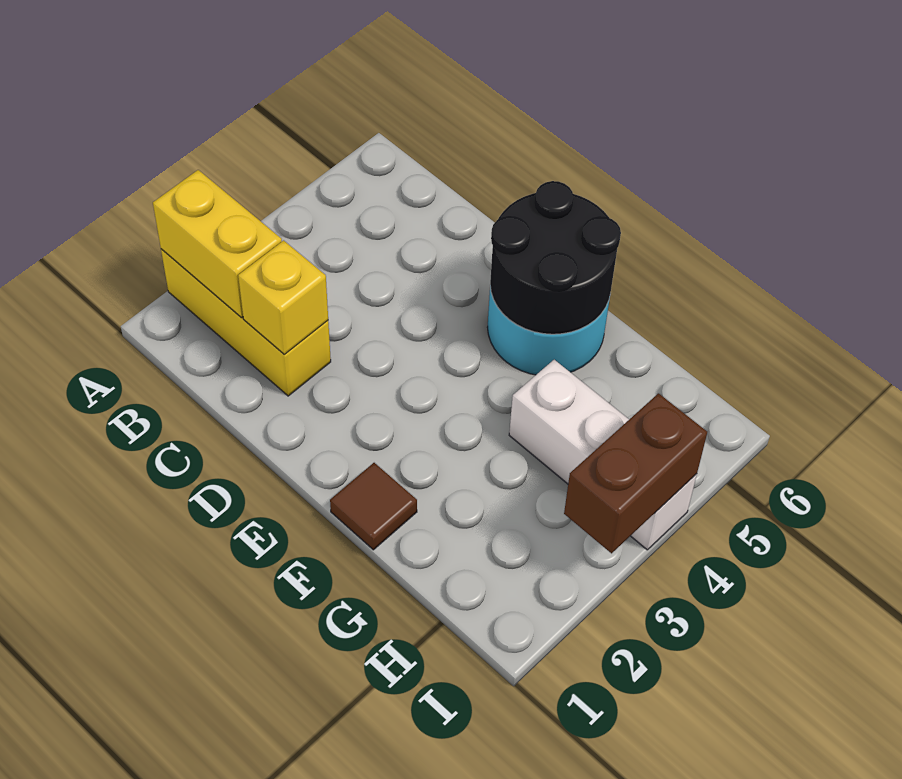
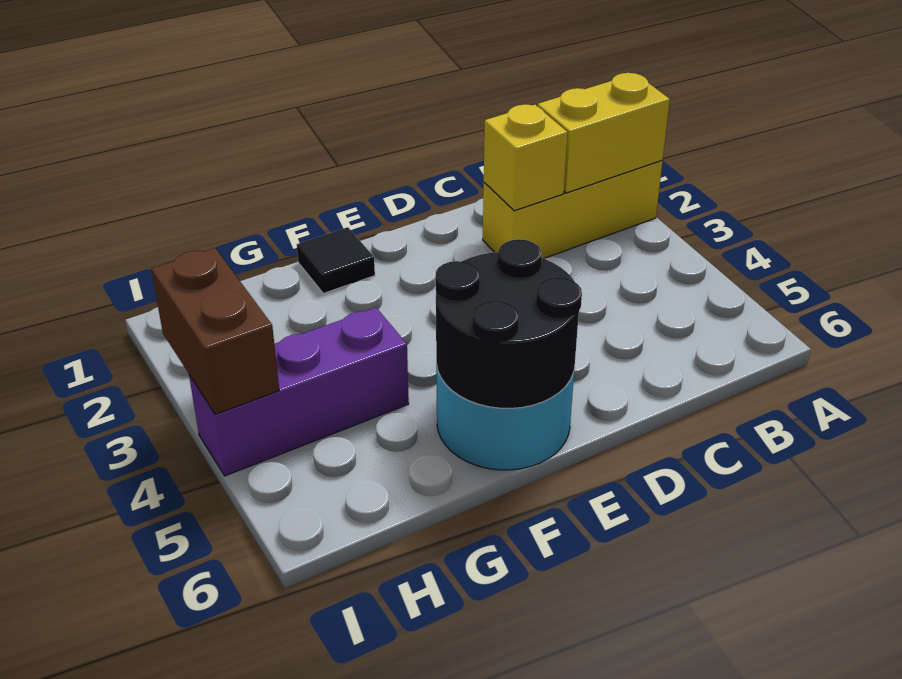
brown tile F1 level 1 -> black tile F1 level 1
white brick G4:I4 level 1 -> purple brick G4:I4 level 1

